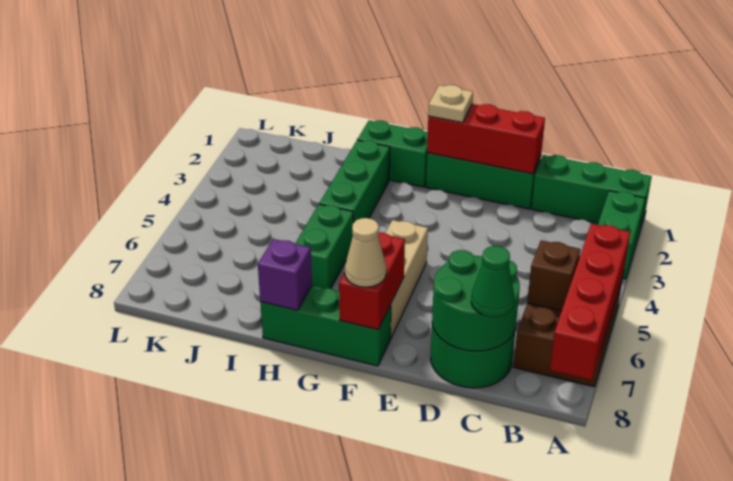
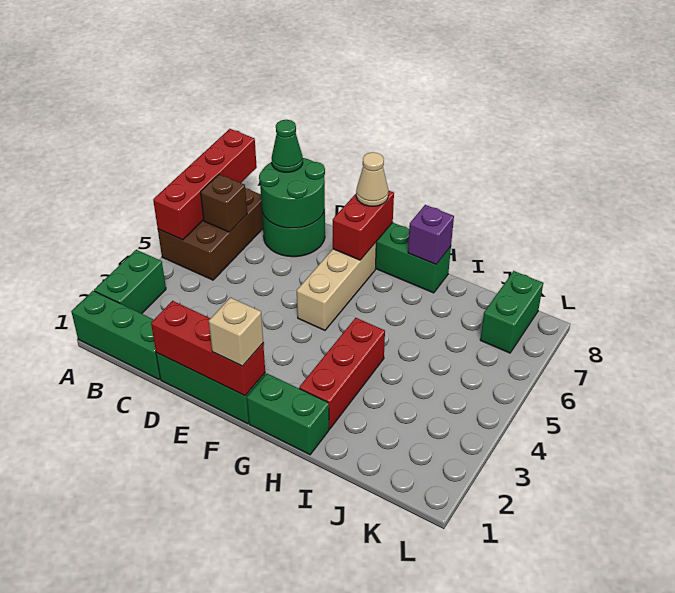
tan plate F1 level 3 -> tan brick F1 level 3
green brick H2:H4 level 1 -> red brick H2:H4 level 1
green brick H5:H6 level 1 -> green brick K7:K8 level 1

